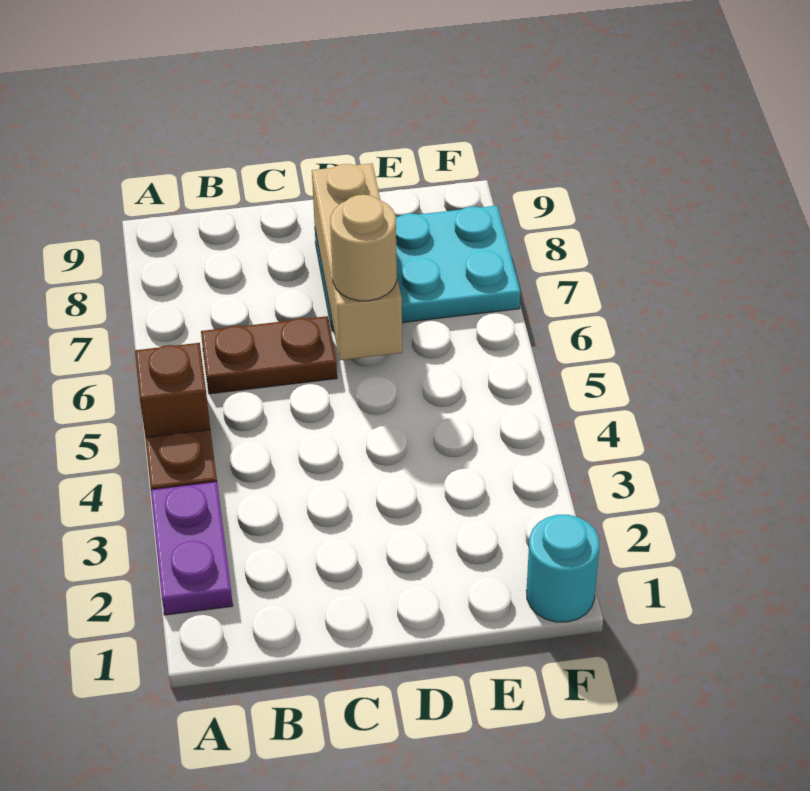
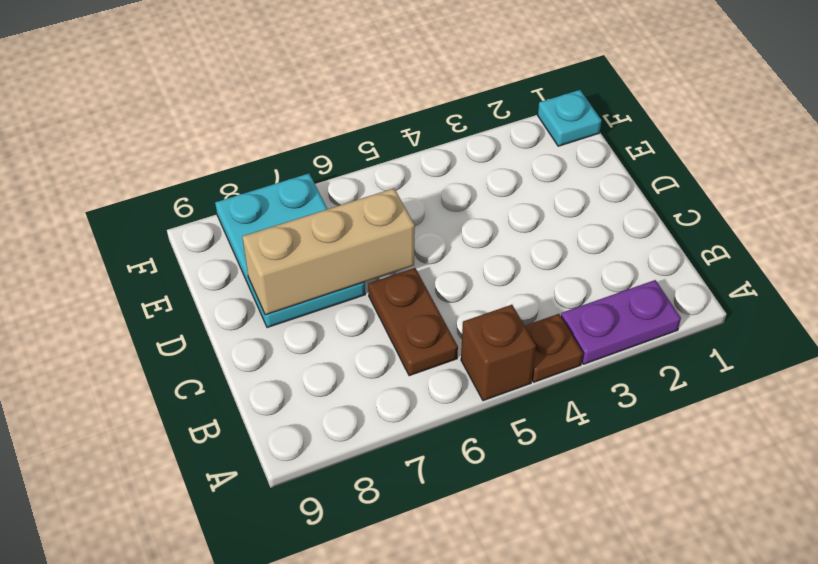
tan round brick D6 level 3 -> none
cyan round brick F1 level 1 -> cyan plate F1 level 1

